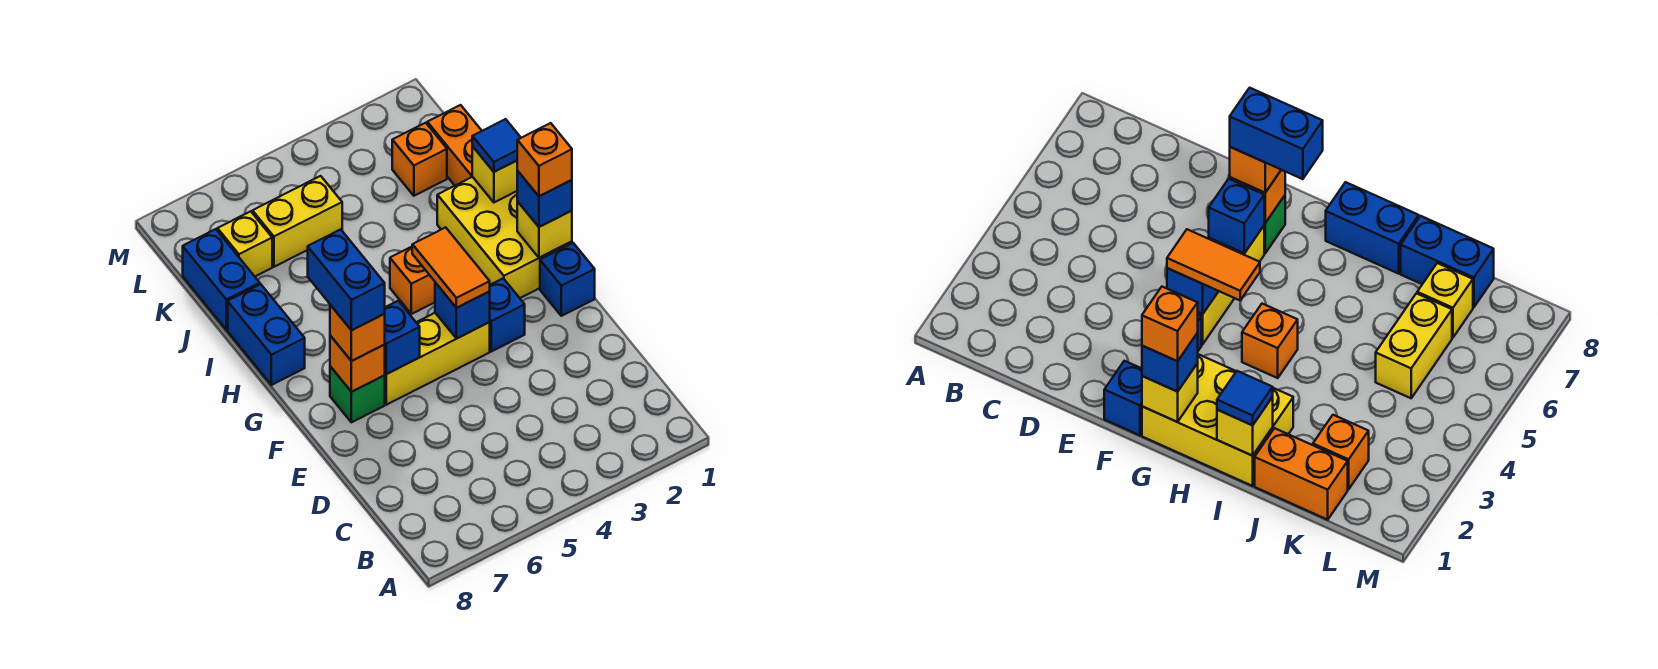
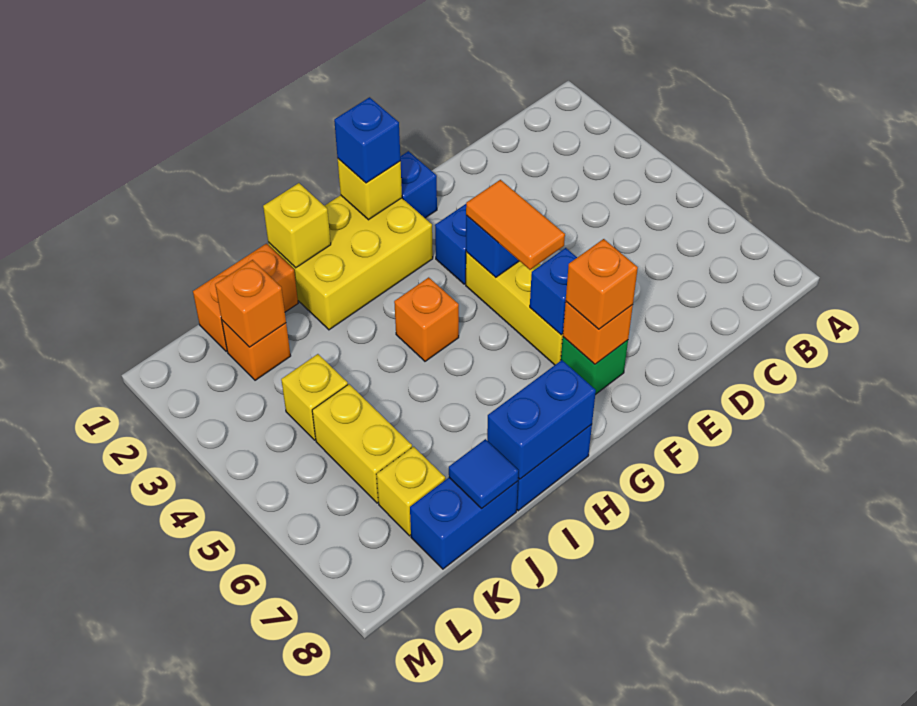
orange tile F4:G4 level 3 -> orange tile F4:F5 level 3
blue brick F7:G7 level 4 -> blue brick H8:I8 level 2
orange brick G1 level 4 -> orange brick K2 level 2
blue tile I1 level 3 -> blue tile J8 level 2
none -> yellow brick K4 level 1

